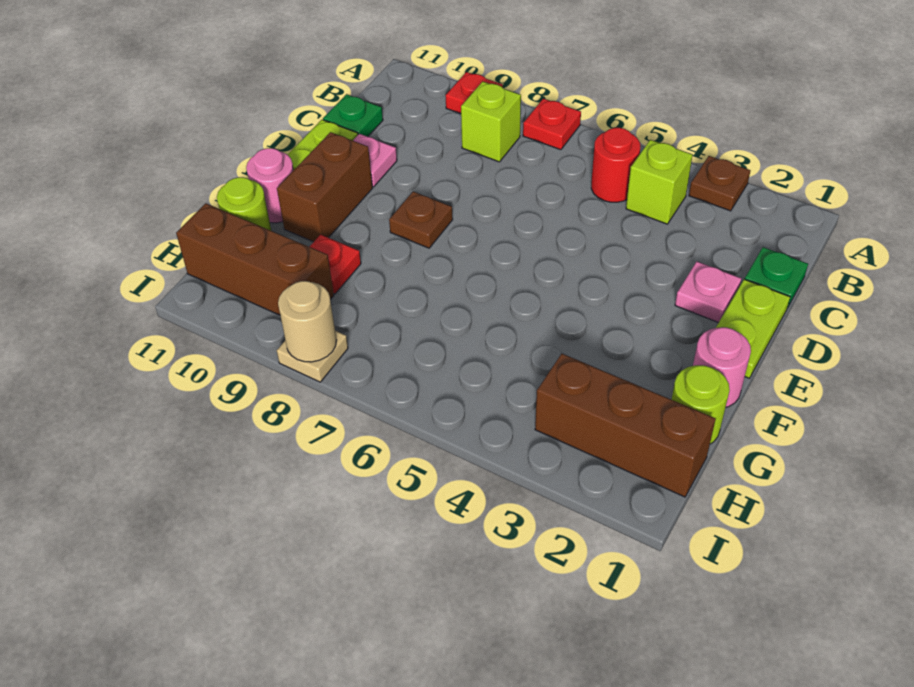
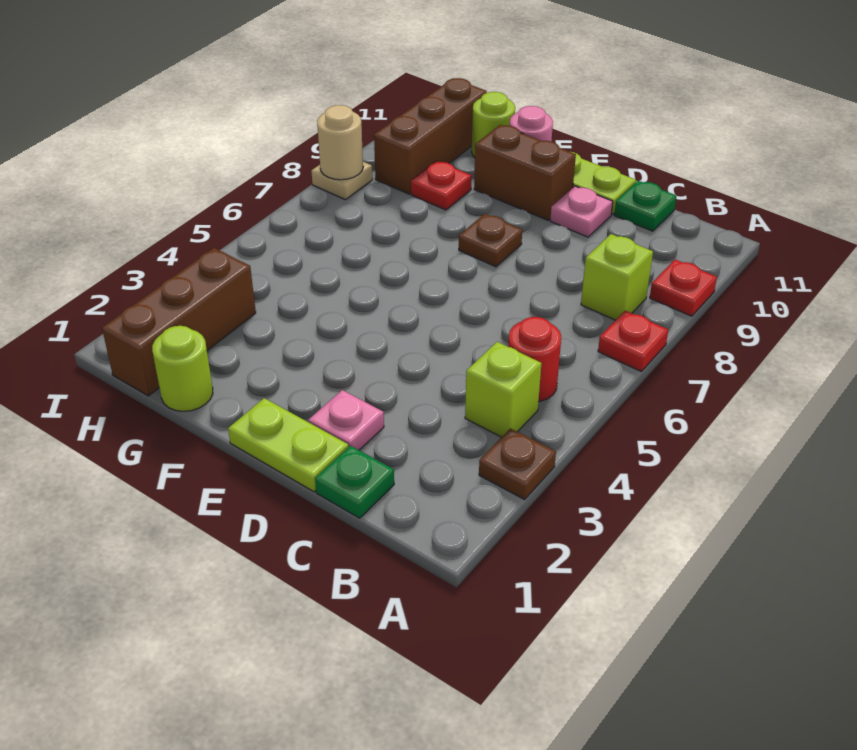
pink round brick F1 level 1 -> none

